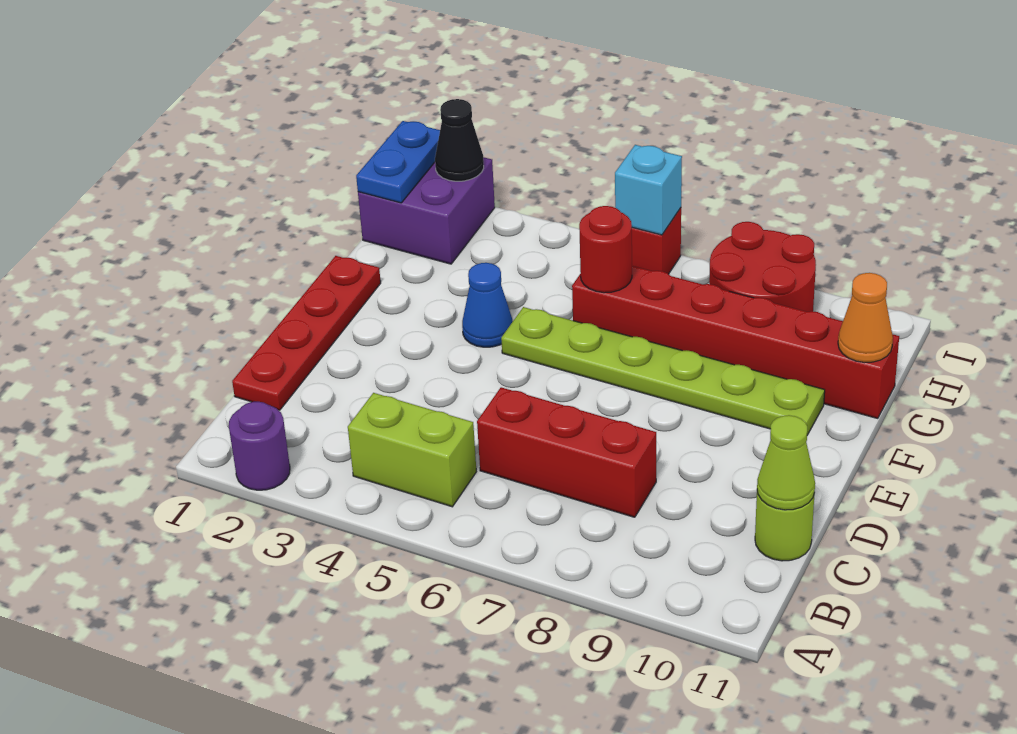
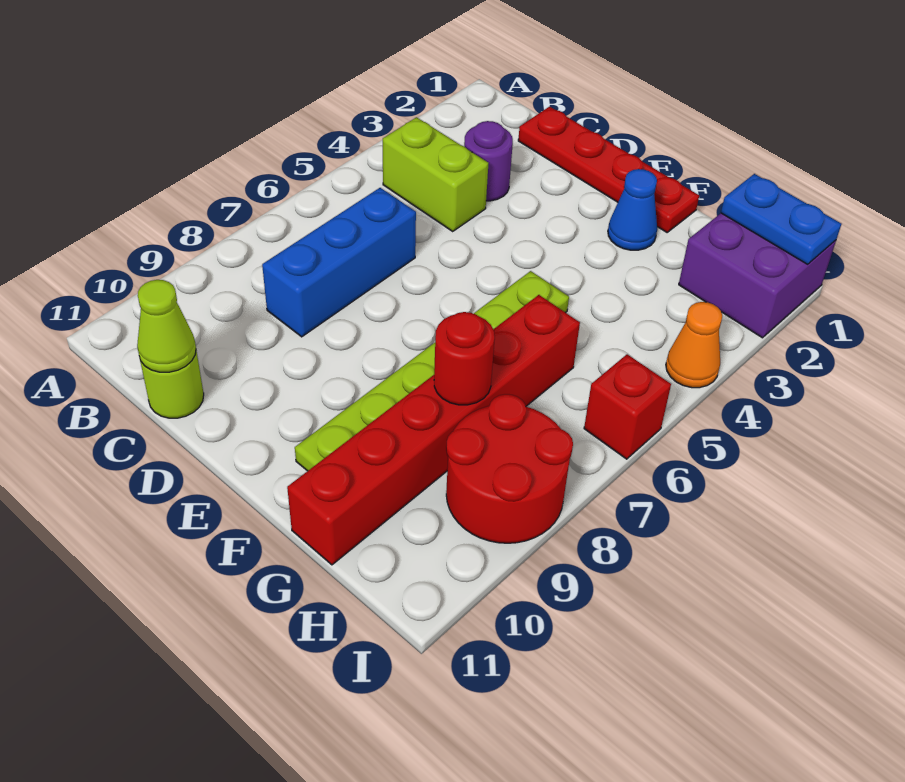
purple round brick A2 level 1 -> purple round brick C3 level 1
lime brick B4:B5 level 1 -> lime brick B4:C4 level 1
red brick C6:C8 level 1 -> blue brick C6:C8 level 1
blue cone F4 level 1 -> blue cone F2 level 1
red round brick G6 level 2 -> red round brick G8 level 2
orange cone G11 level 2 -> orange cone I4 level 1
black cone I2 level 2 -> none
cyan brick I6 level 2 -> none

